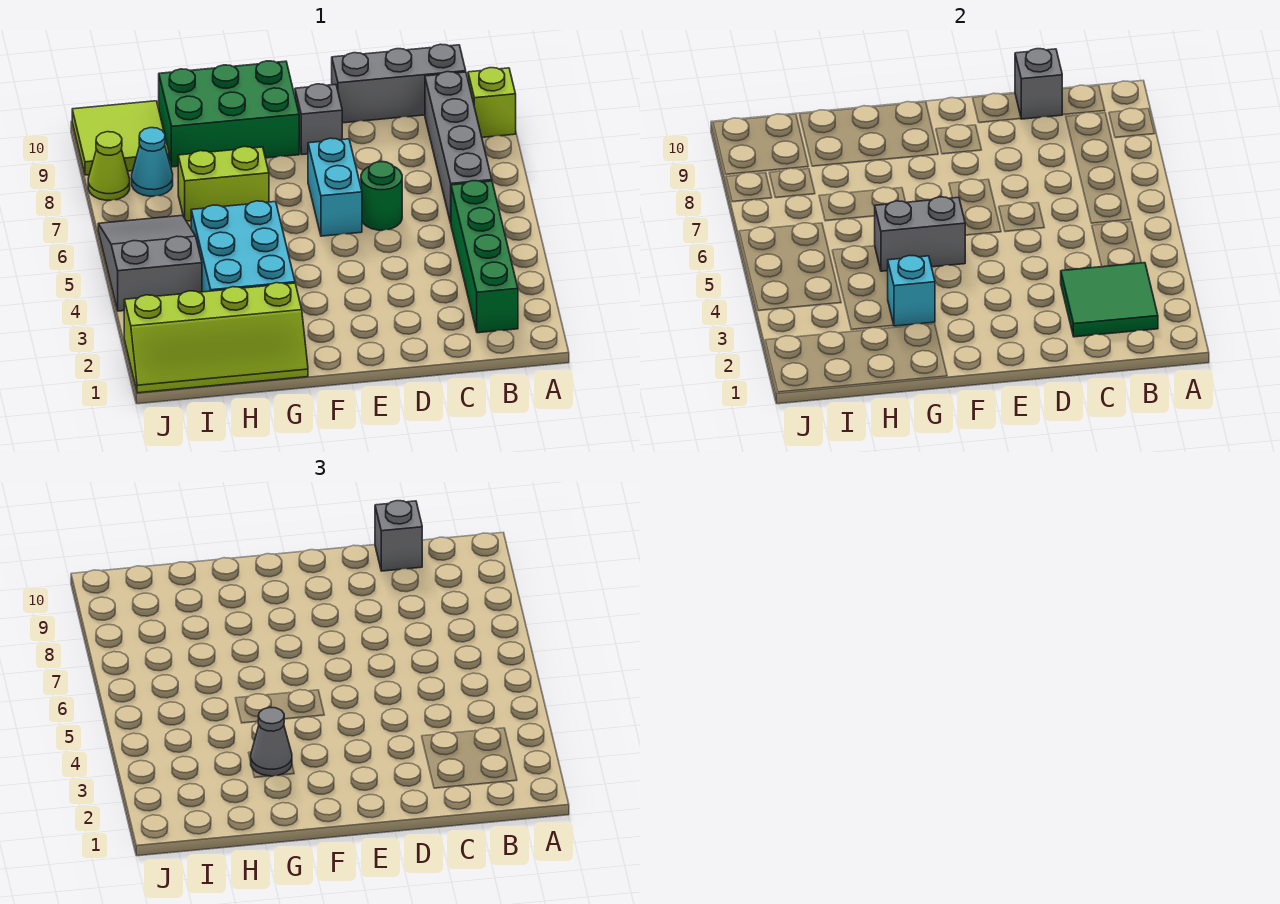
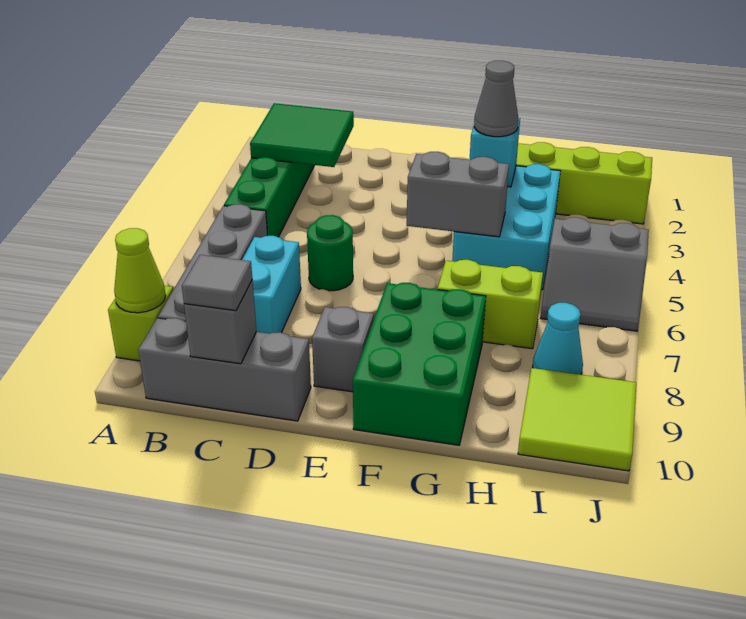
grey brick C10 level 3 -> grey tile C10 level 3
cyan brick E6:E7 level 1 -> cyan brick C7:C8 level 1
green brick F9:H10 level 1 -> green brick F8:G10 level 1
grey slope I4:J6 level 1 top 4 -> grey slope I5:J6 level 1 top 5
lime cone J8 level 1 -> lime cone A9 level 2

